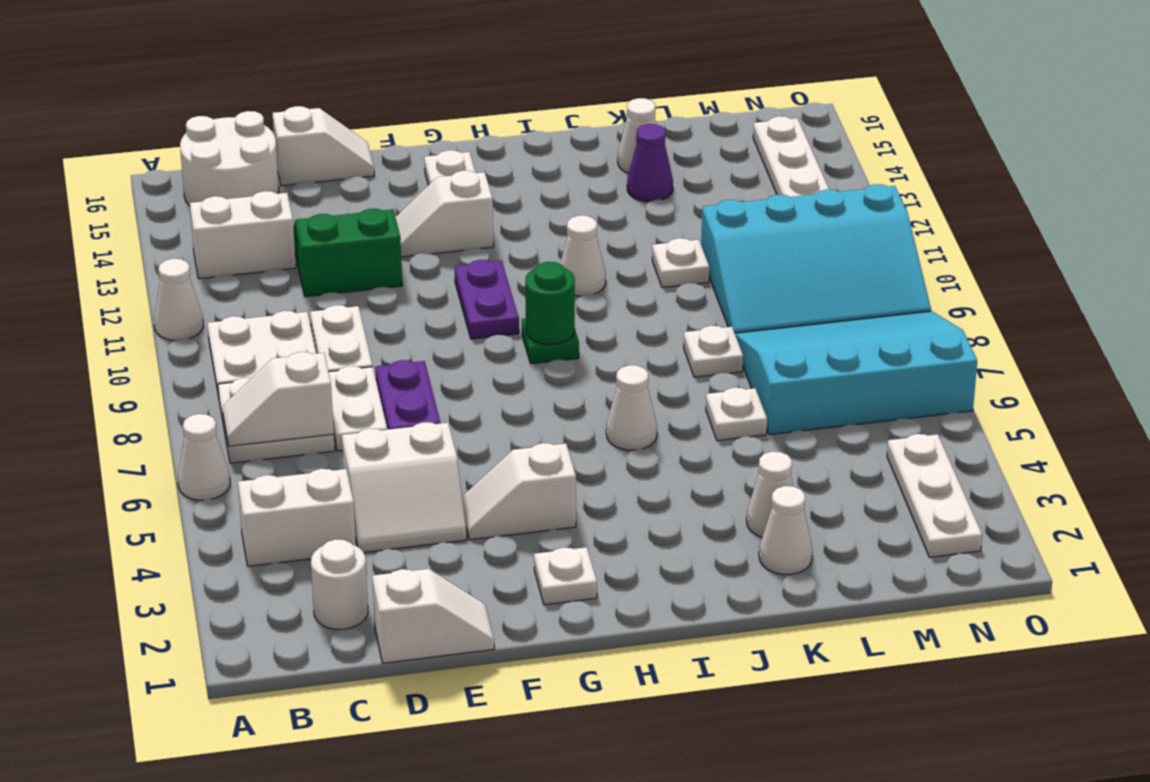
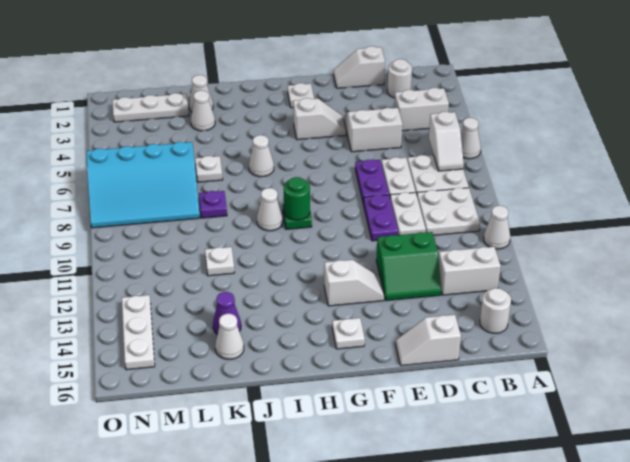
white slope B7:C7 level 2 top C -> white slope B6:B7 level 2 top 6
white round brick B15:C16 level 1 -> white round brick B15 level 1
purple plate G10:G11 level 1 -> purple plate E9:E10 level 1
white cone I11 level 1 -> white cone I9 level 1
white plate K8 level 1 -> purple plate K8 level 1
cyan slope L9:O11 level 1 top 11 -> none
white plate N2:N4 level 1 -> white plate L2:N2 level 1

